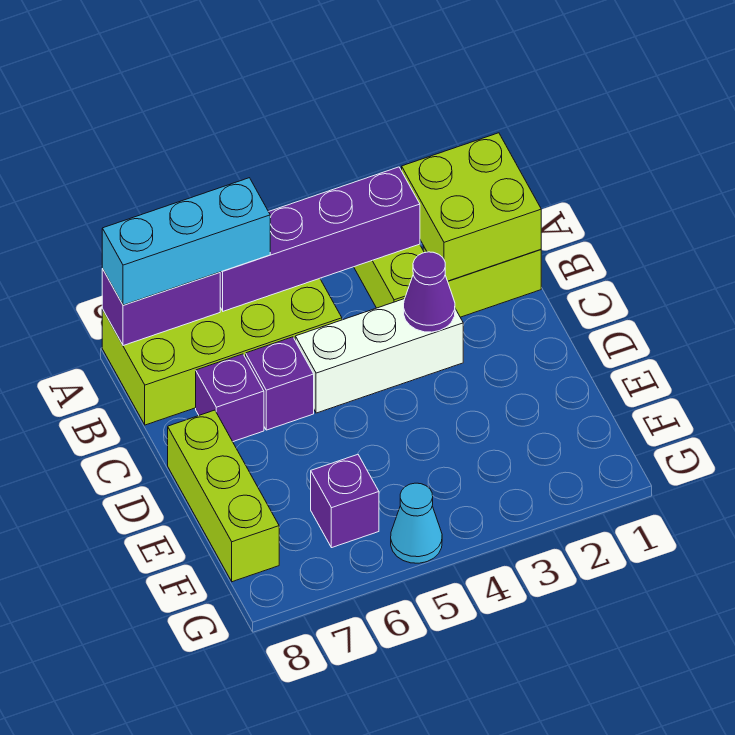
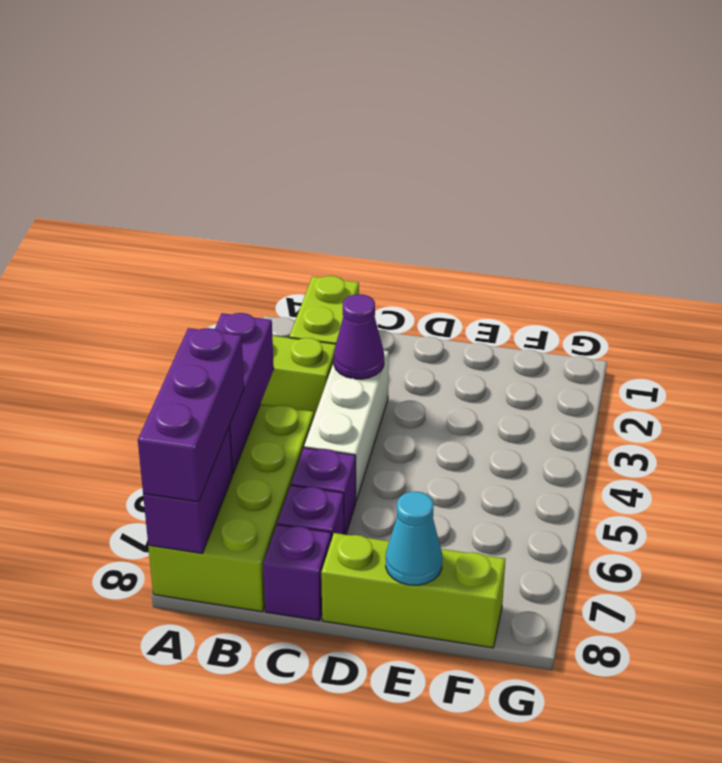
lime brick A1:B2 level 2 -> none
purple brick A3:A6 level 2 -> purple brick A4:A6 level 2
cyan brick A6:A8 level 3 -> purple brick A6:A8 level 3
purple brick F6 level 1 -> purple brick C8 level 1
cyan cone G5 level 1 -> cyan cone E8 level 2

